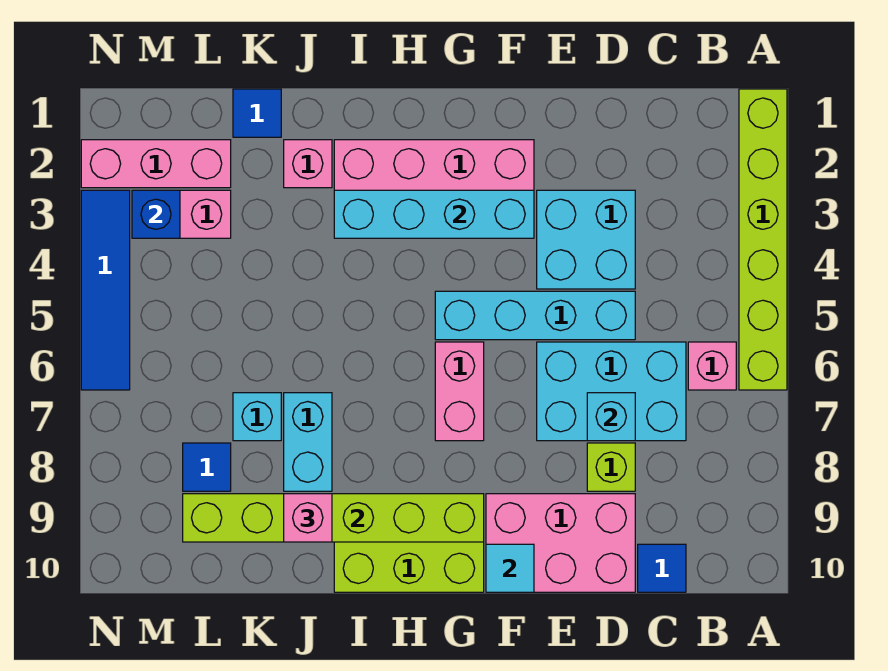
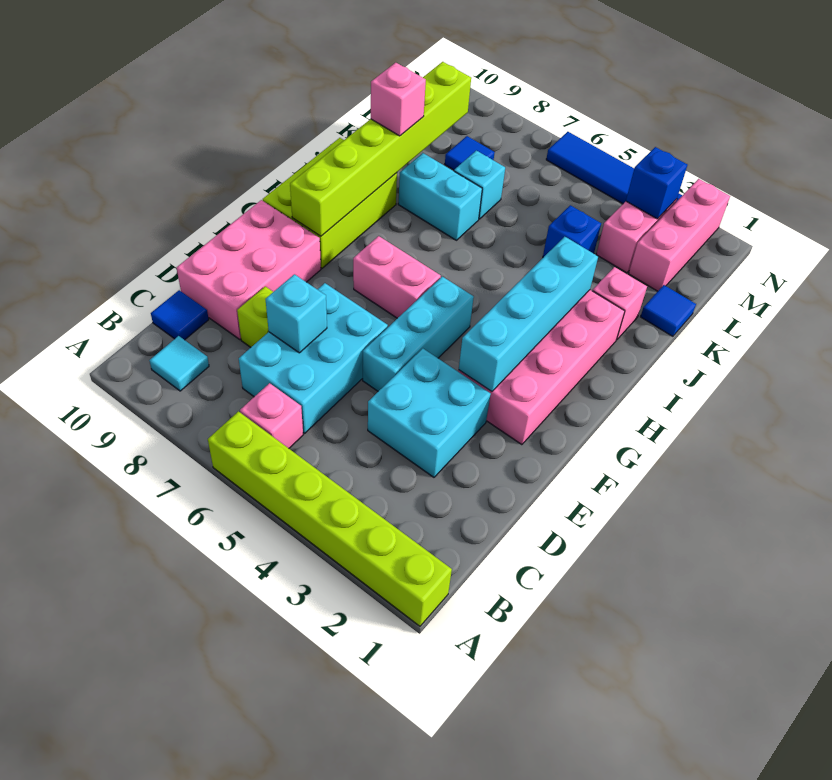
cyan brick D5:G5 level 1 -> cyan brick E5:G5 level 1
cyan tile F10 level 2 -> cyan tile B9 level 1
none -> blue brick K4 level 1

